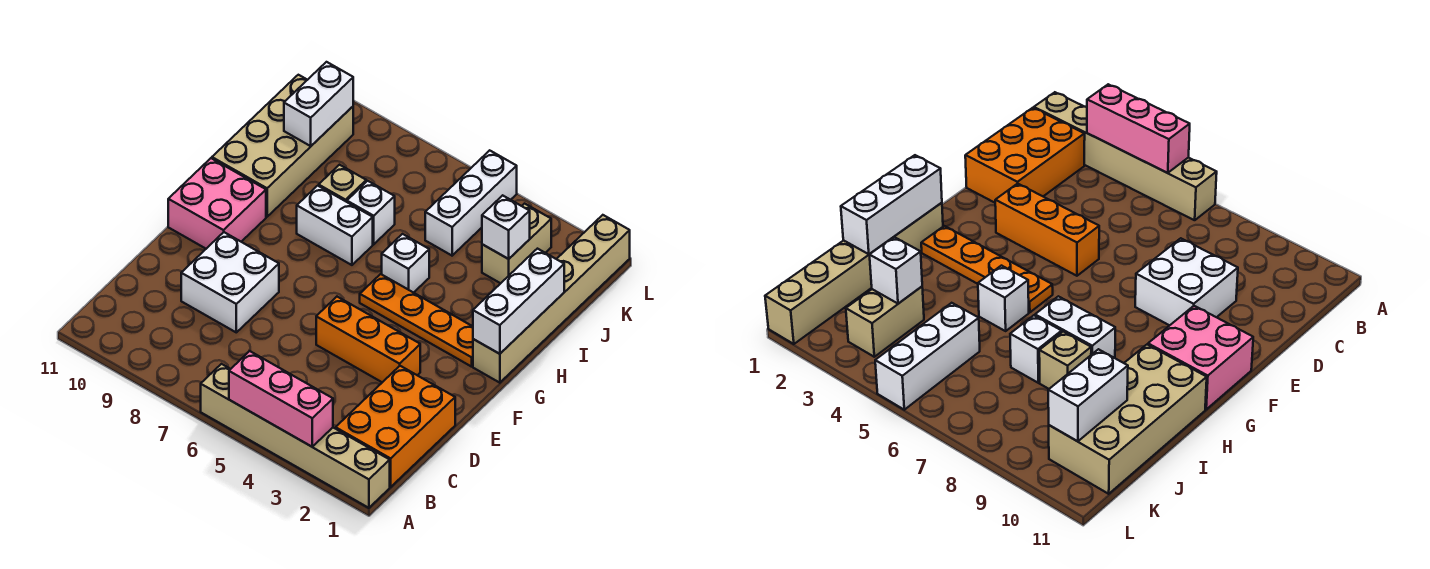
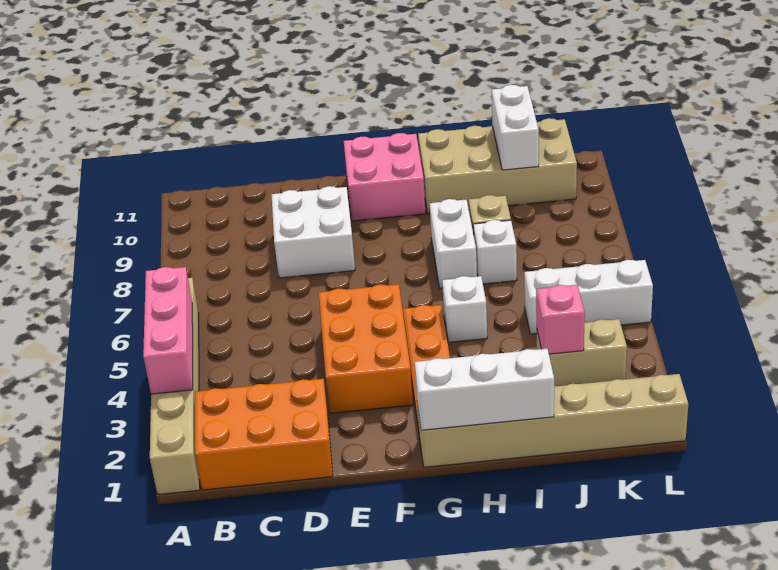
orange brick E3:E5 level 1 -> orange brick E3:F5 level 1
white brick J3 level 2 -> pink brick J3 level 2
white brick J10:K10 level 2 -> white brick J10:J11 level 2

